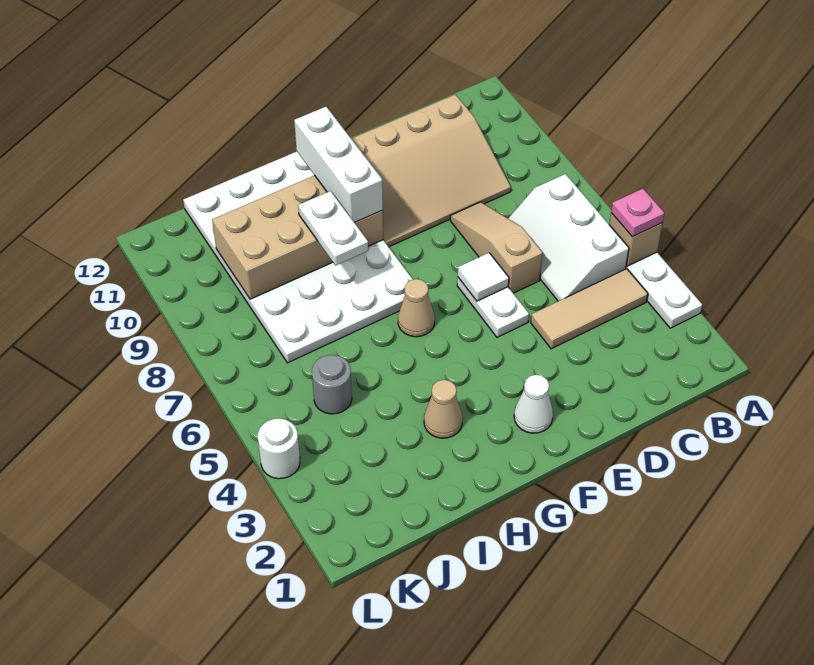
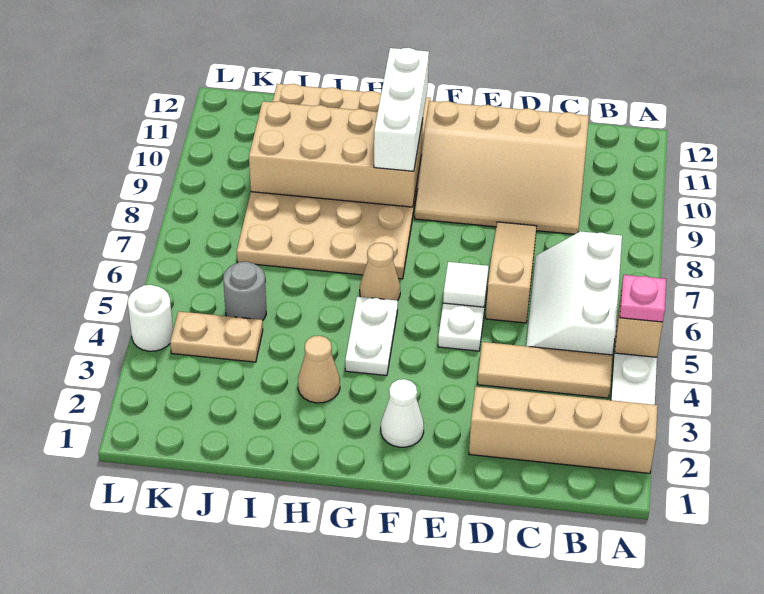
none -> tan brick A2:D2 level 1
white plate G7:J12 level 1 -> tan plate G7:J12 level 1
white plate H8:H9 level 3 -> white plate G4:G5 level 1
none -> tan plate J4:K4 level 1

